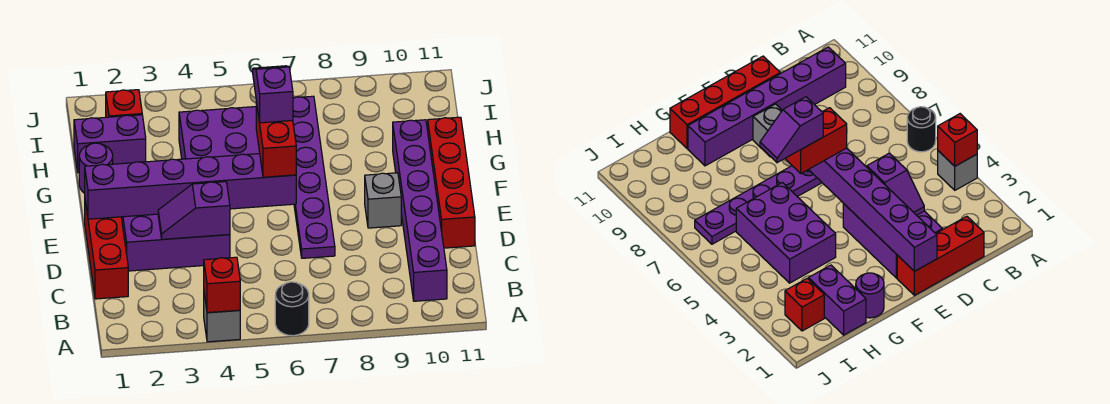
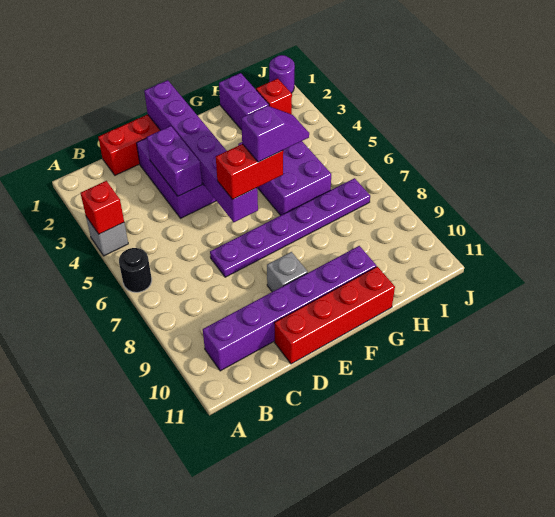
purple slope D3:D4 level 2 top 4 -> purple brick D3:D4 level 2
purple round brick G1 level 1 -> purple round brick J1 level 1

